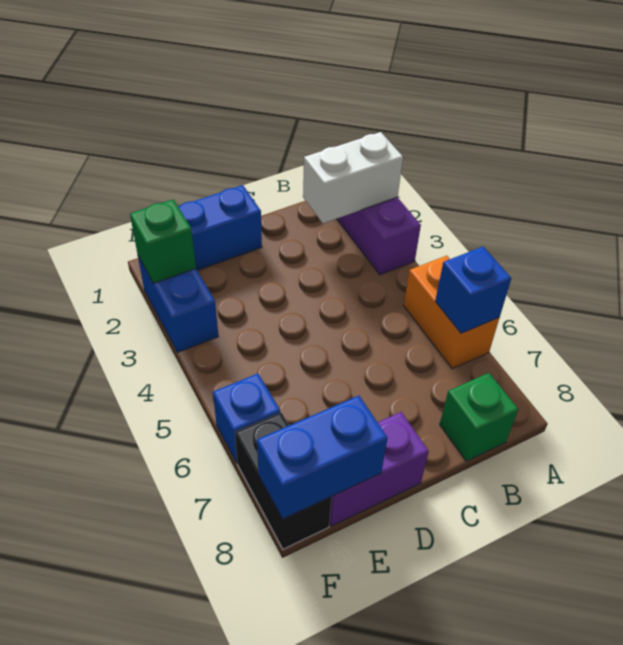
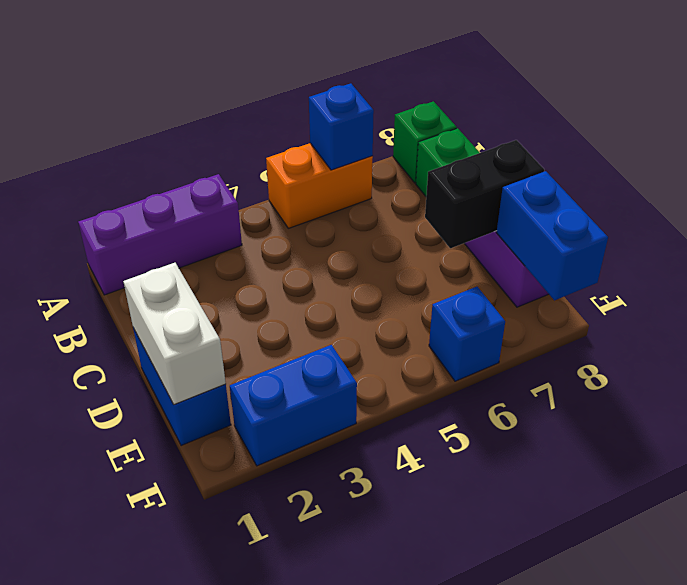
white brick A2:B2 level 2 -> white brick D1:E1 level 2
green brick F2 level 2 -> green brick A8 level 1
black brick F7:F8 level 1 -> black brick D7:D8 level 2

